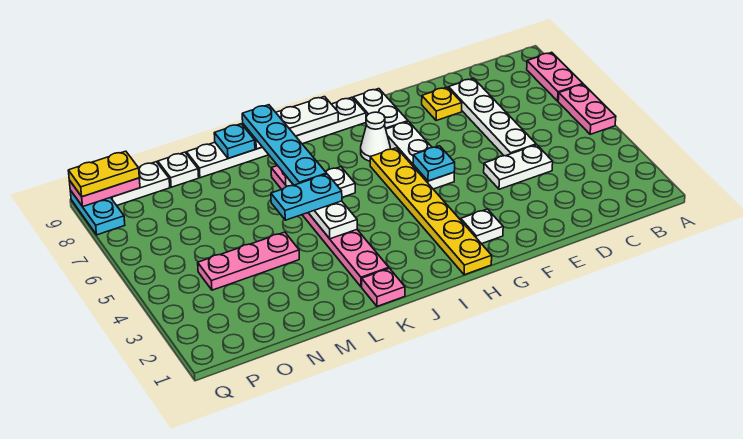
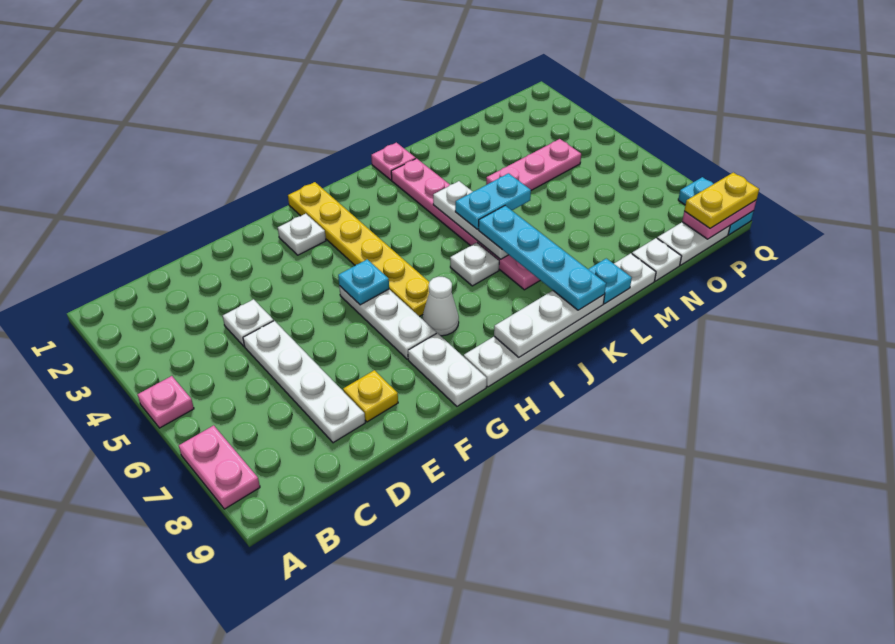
pink plate A5:A6 level 1 -> pink plate A5 level 1
white plate D4:E4 level 1 -> white plate D4 level 1

